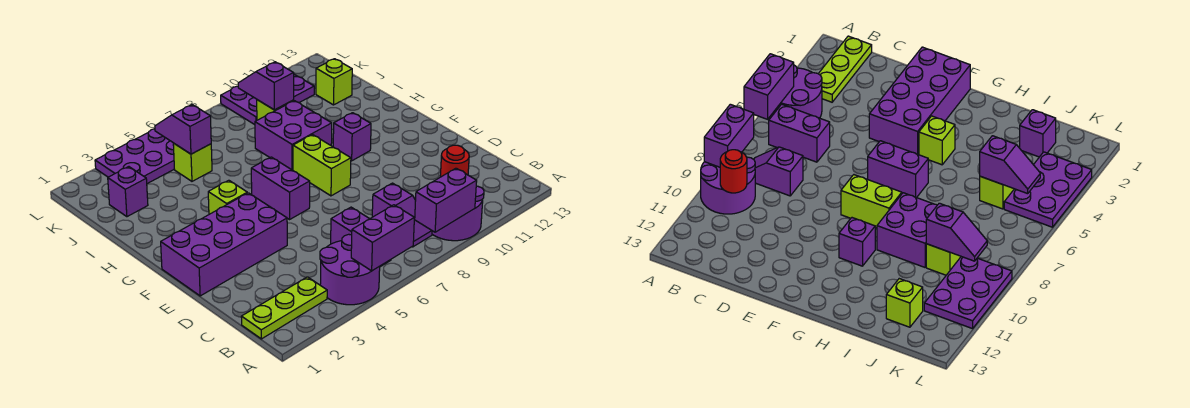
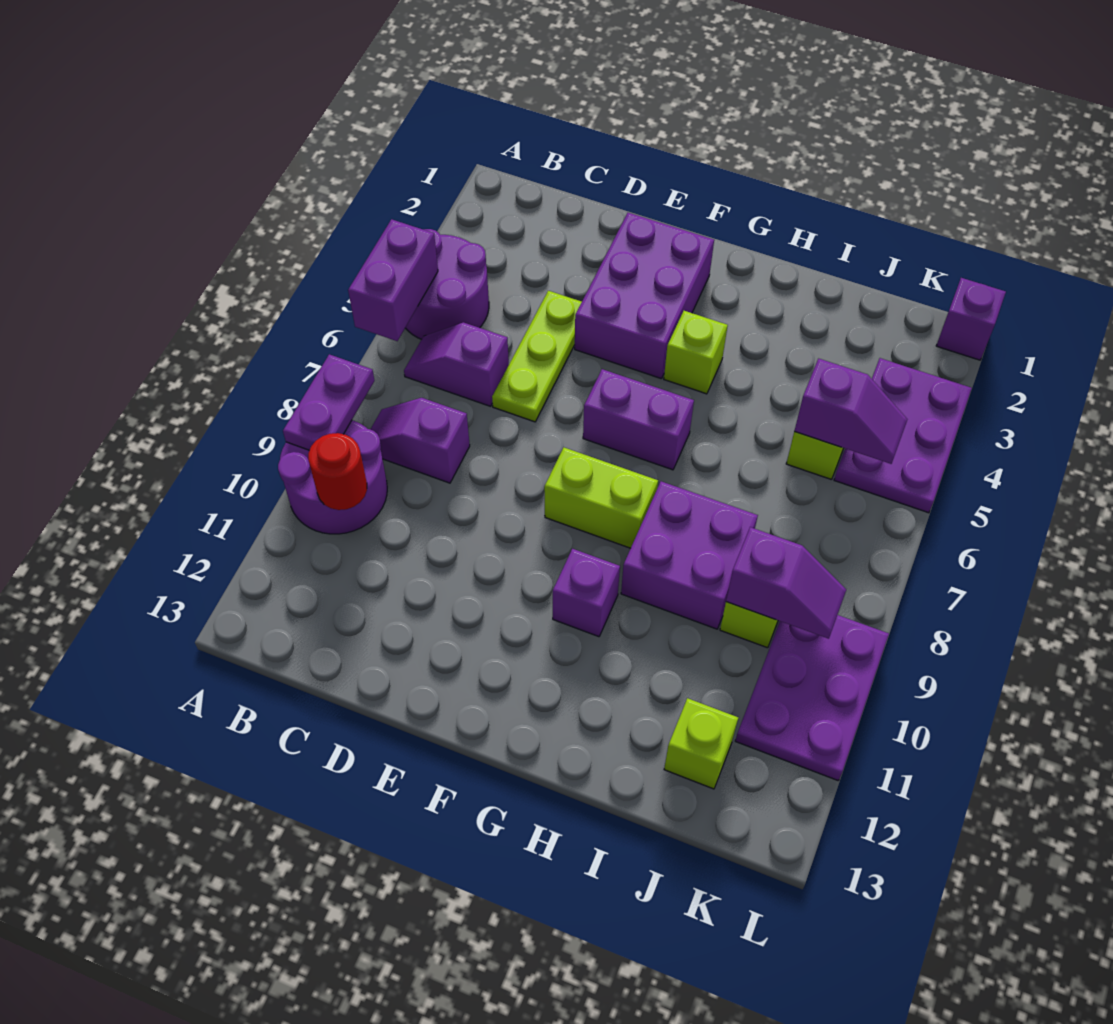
purple brick A8:A9 level 2 -> purple plate A8:A9 level 2
lime plate B1:B3 level 1 -> lime plate D4:D6 level 1
purple brick B6:C6 level 1 -> purple slope B6:C6 level 1 top C
purple brick E1:F4 level 1 -> purple brick E2:F4 level 1
purple brick J2 level 1 -> purple brick L1 level 1

